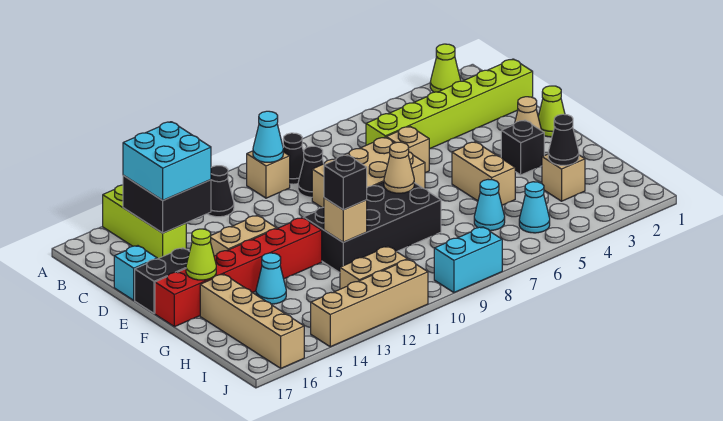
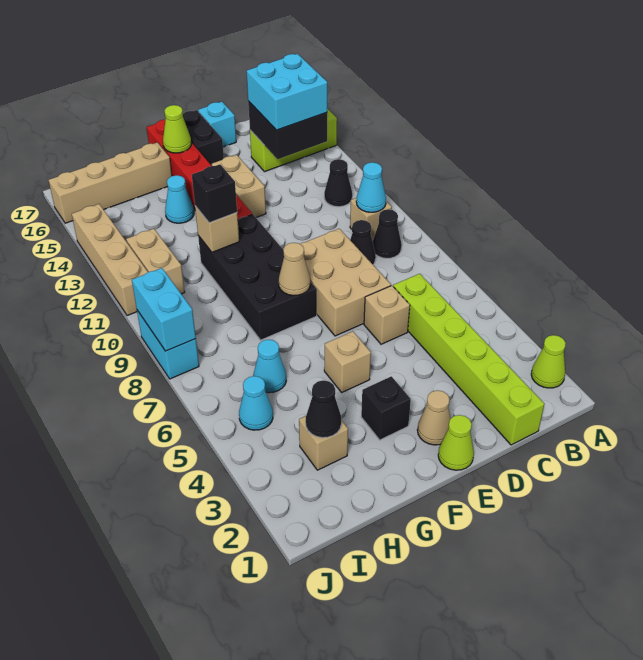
tan brick F5:G5 level 1 -> tan brick F5 level 1
none -> cyan brick J8:J9 level 2

